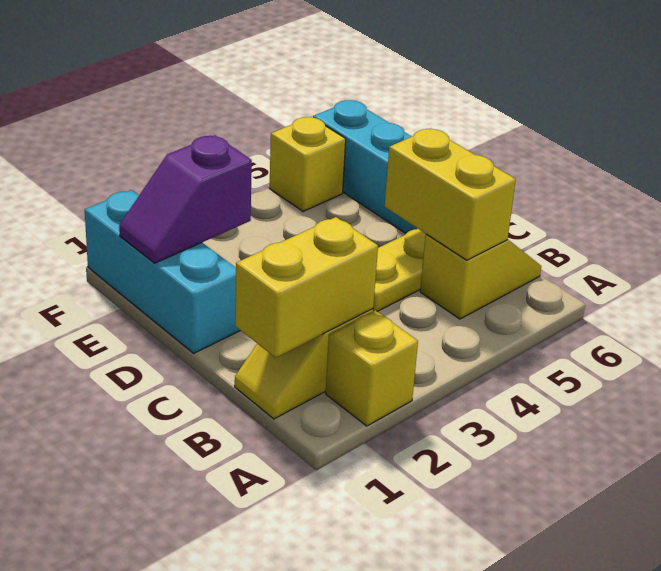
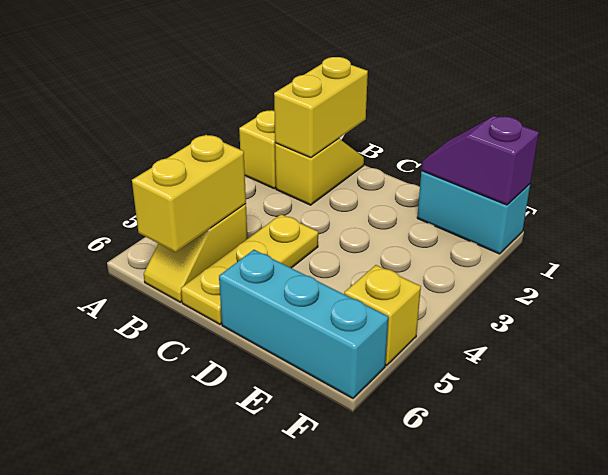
yellow brick B5:C5 level 2 -> yellow brick B5:B6 level 2
cyan brick D1:F1 level 1 -> cyan brick E1:F1 level 1
purple slope E1:E2 level 2 top 2 -> purple slope E1:F1 level 2 top F

